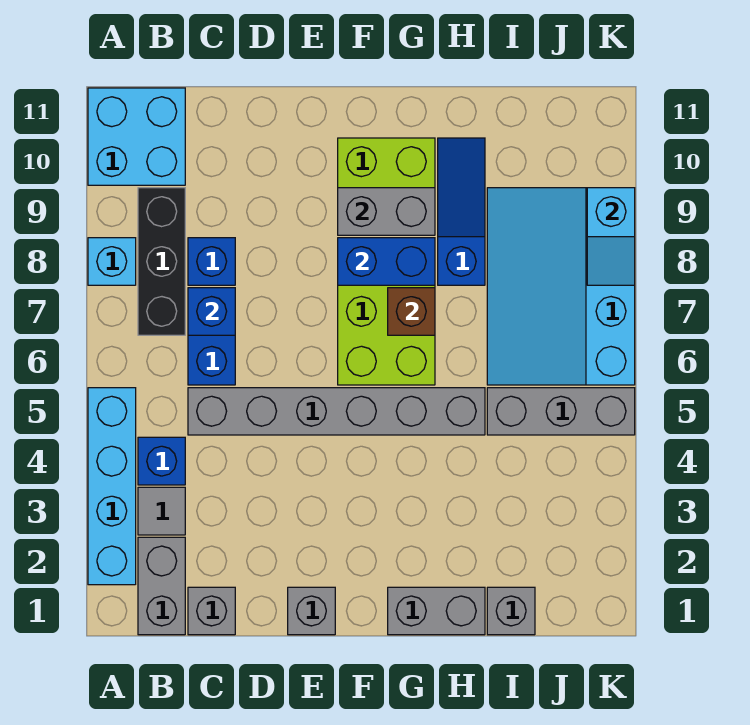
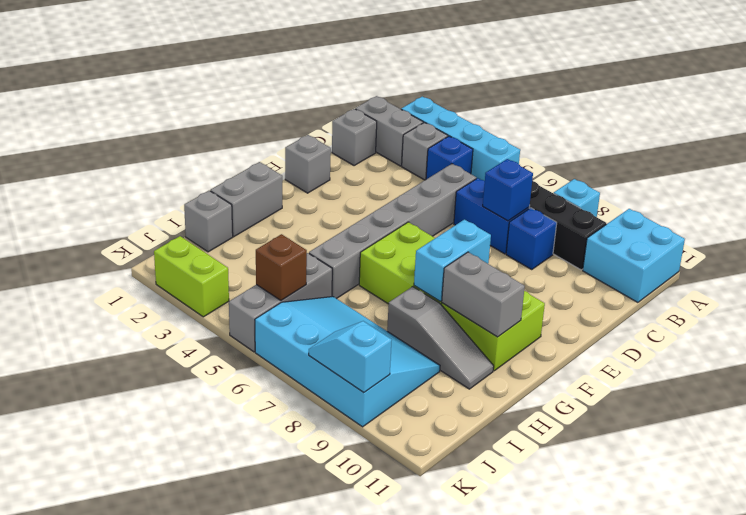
grey tile B3 level 1 -> grey brick B3 level 1
blue brick F8:G8 level 2 -> cyan brick F8:G8 level 2
grey brick F9:G9 level 2 -> grey brick G9:G10 level 2
brown brick G7 level 2 -> brown brick J5 level 2
blue slope H8:H10 level 1 top 8 -> grey slope H8:H10 level 1 top 8
none -> lime brick K2:K3 level 1

